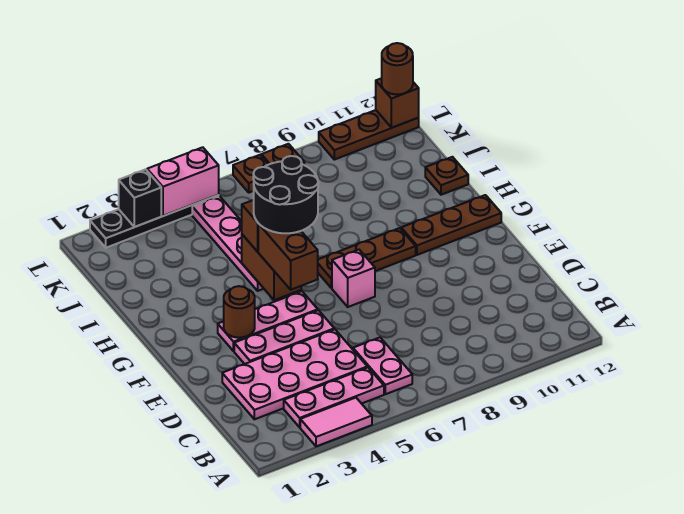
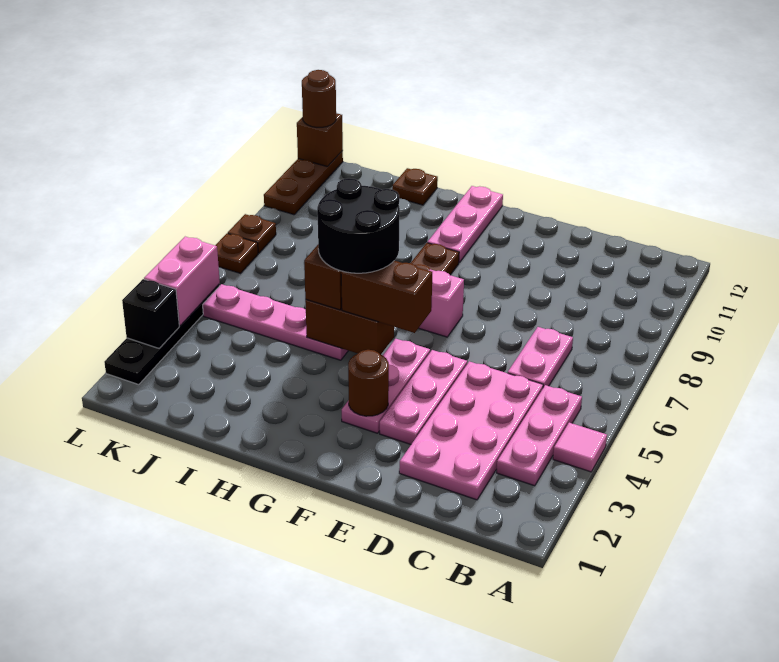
pink tile A3:A4 level 1 -> pink tile A4 level 1
pink plate B6:C6 level 1 -> pink plate C6:C7 level 1
brown plate G10:G12 level 1 -> pink plate G10:G12 level 1

